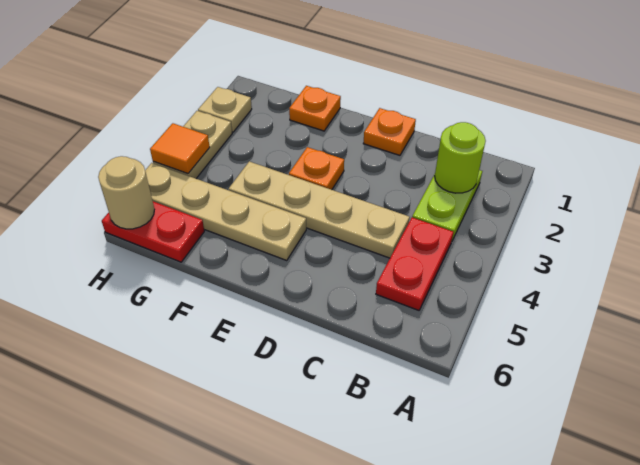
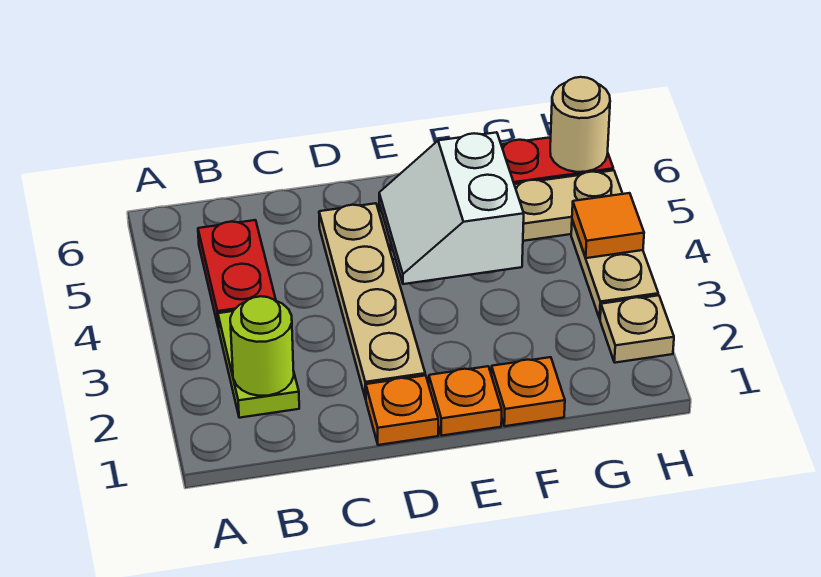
tan plate C4:F4 level 1 -> tan plate D2:D5 level 1
orange plate E3 level 1 -> orange plate E1 level 1
none -> white slope E4:F5 level 2 top F

